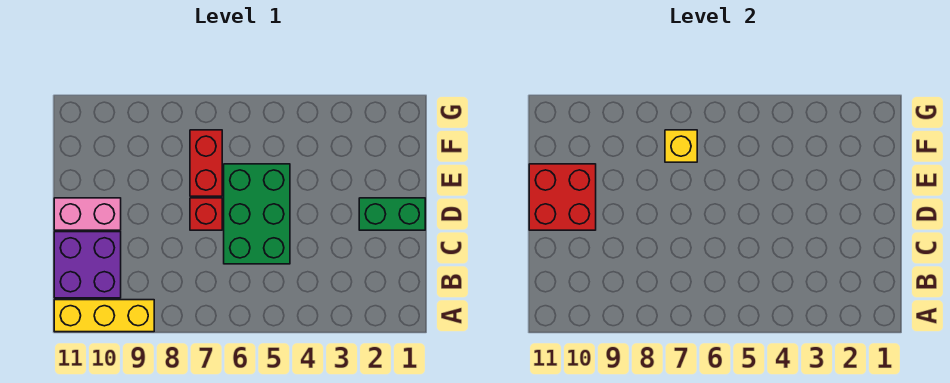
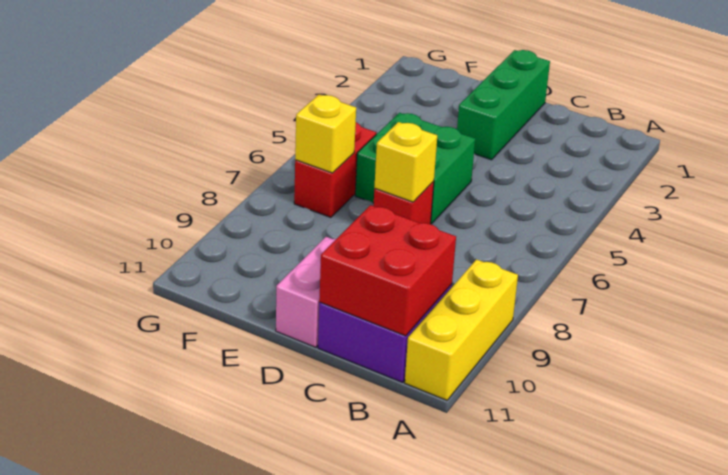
green brick C5:E6 level 1 -> green brick D5:E6 level 1
green brick D1:D2 level 1 -> green brick D1:D3 level 1
none -> yellow brick D7 level 2
red brick D10:E11 level 2 -> red brick B10:C11 level 2
red brick E7:F7 level 1 -> red brick F6:F7 level 1

